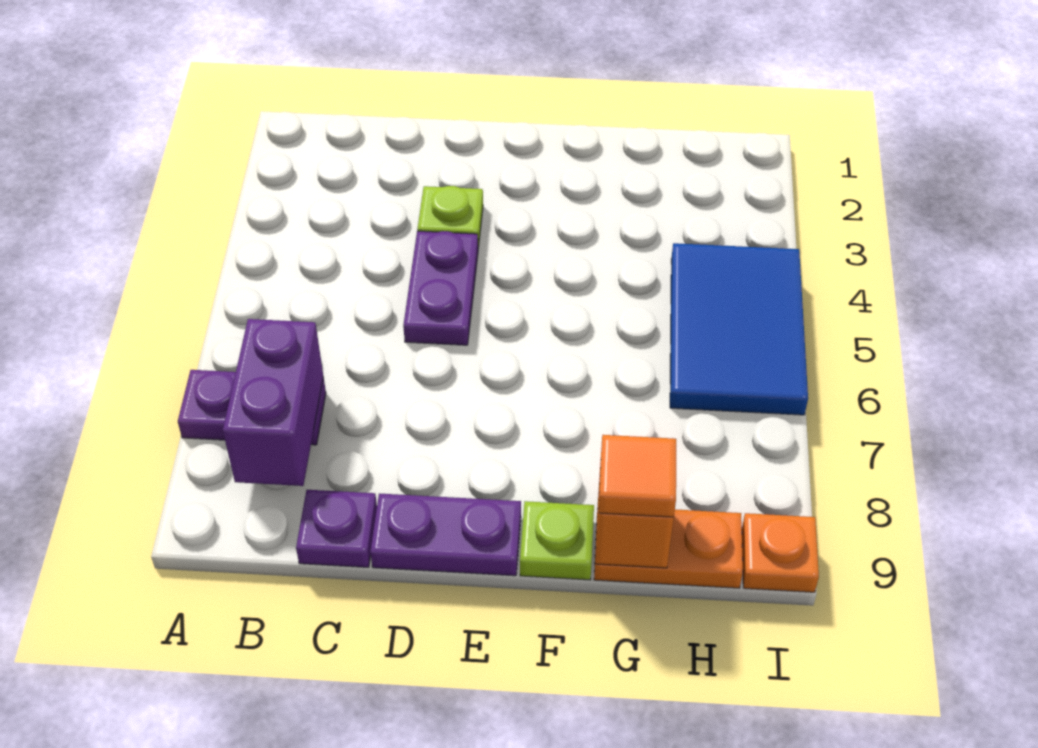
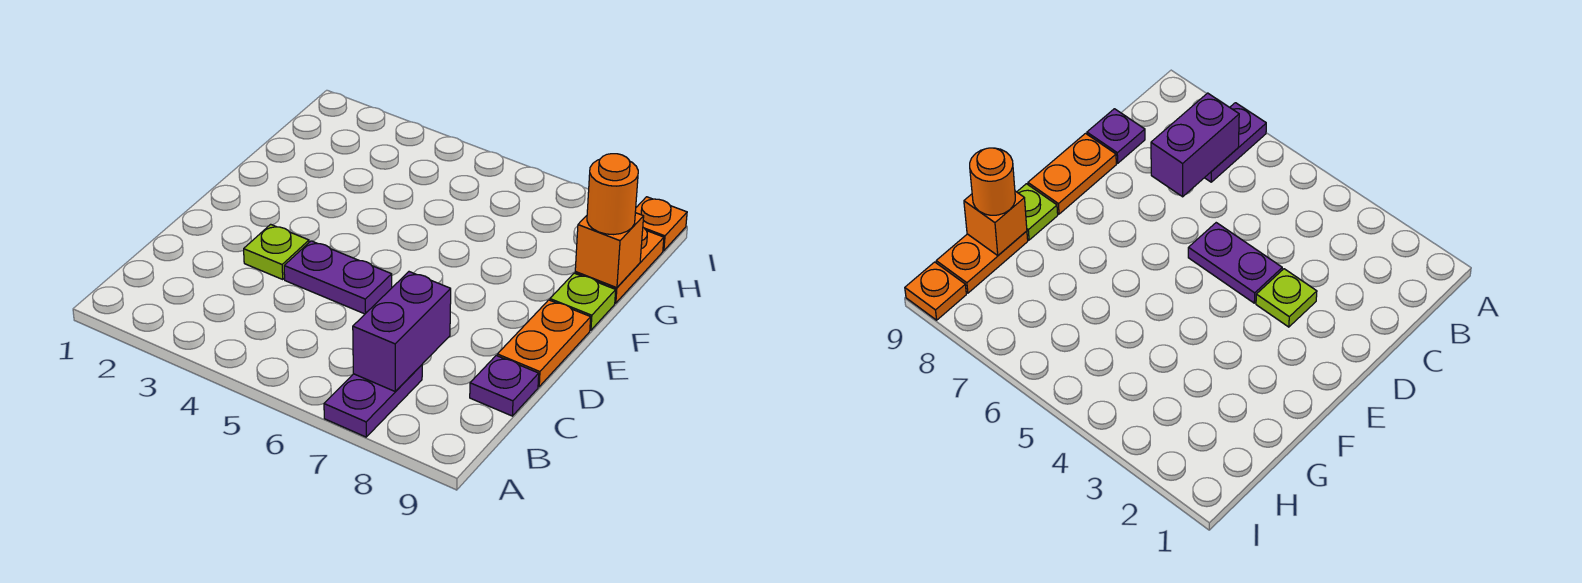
purple brick B7:B8 level 2 -> purple brick B7:C7 level 2
purple plate D9:E9 level 1 -> orange plate D9:E9 level 1
orange tile G9 level 3 -> orange round brick G9 level 3
blue tile H4:I6 level 1 -> none

